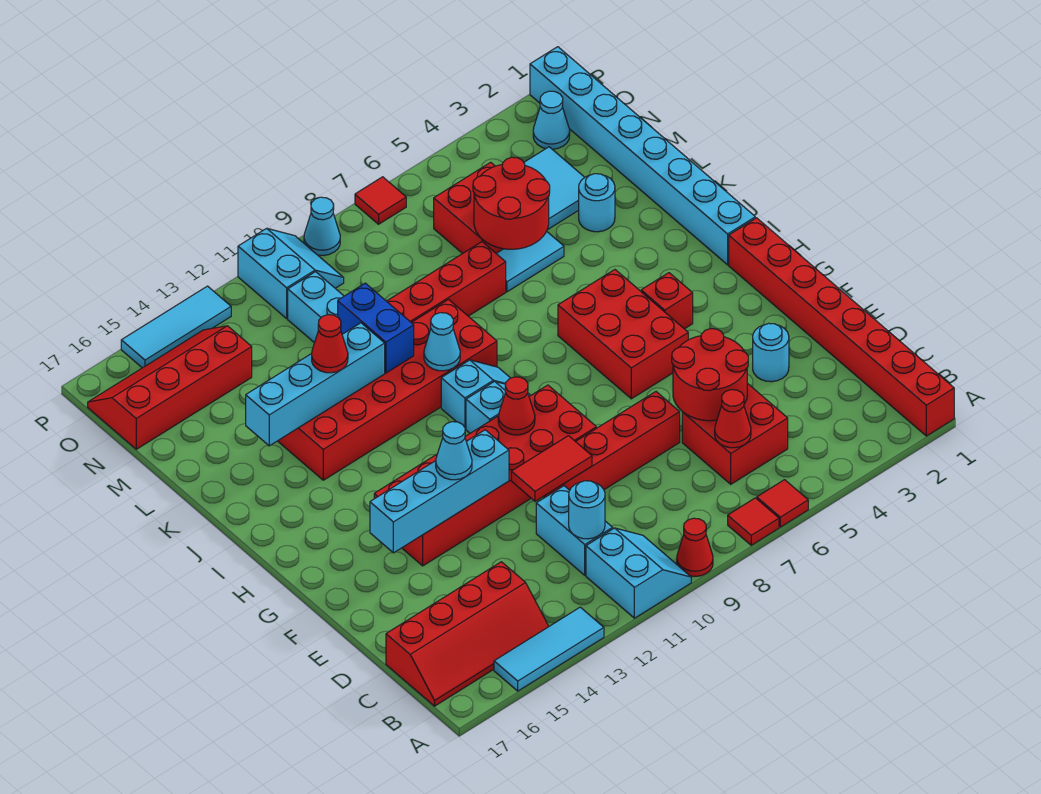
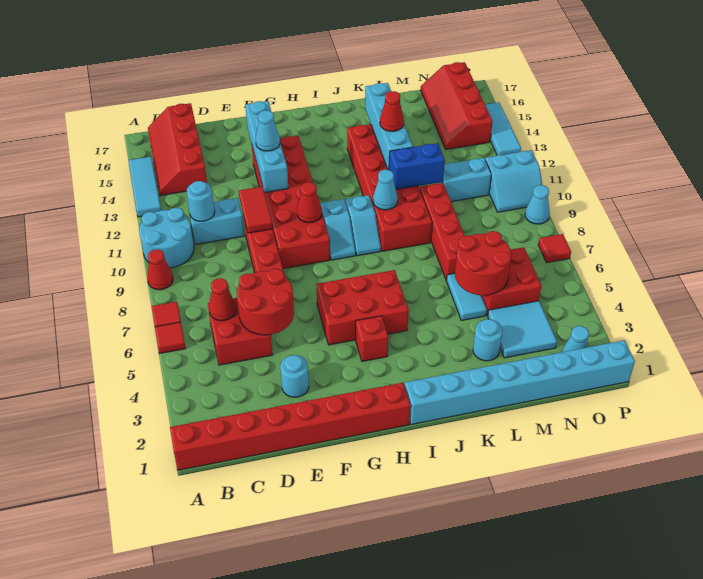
cyan slope A10:B11 level 1 top 11 -> cyan round brick A10:B11 level 1
red slope N14:O17 level 1 top N -> red slope N14:O17 level 1 top O

